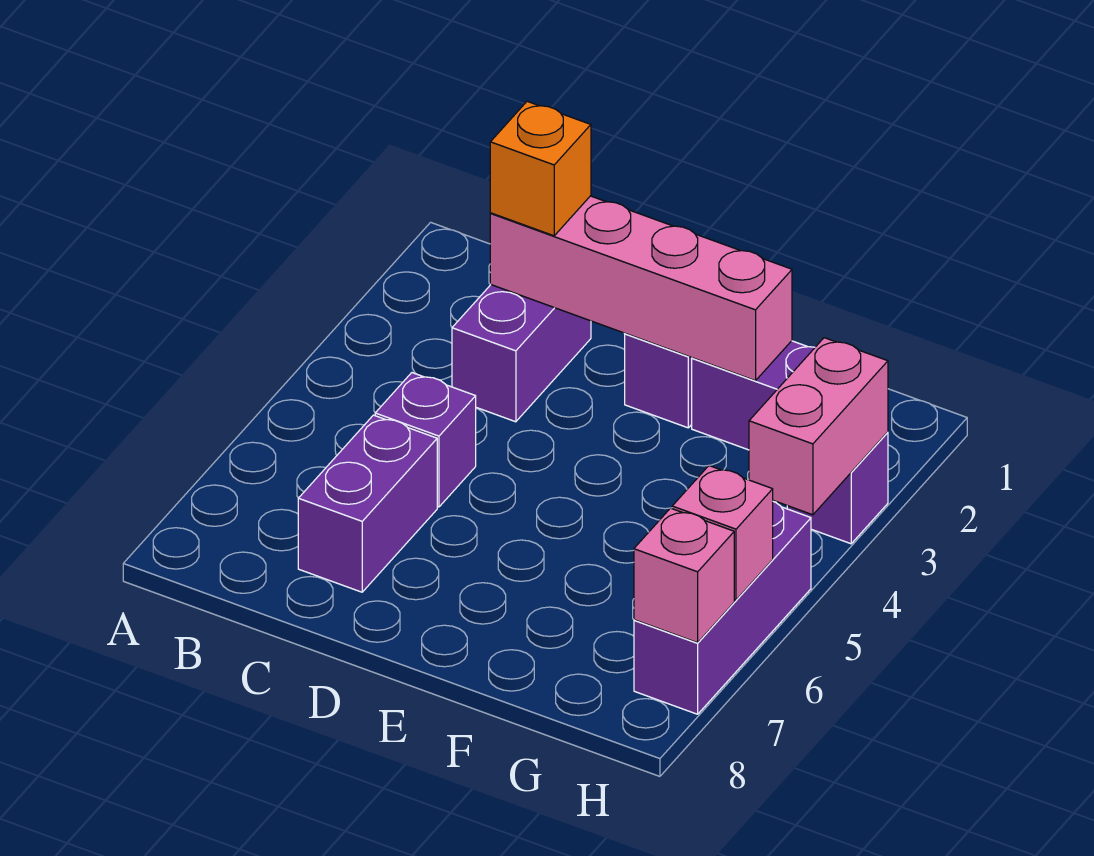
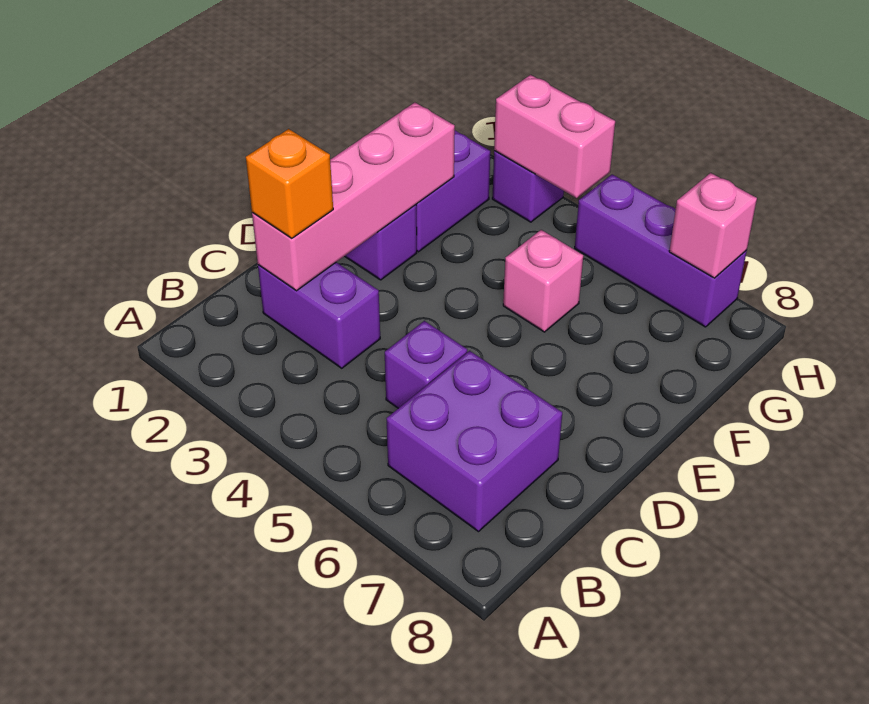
purple brick C6:C7 level 1 -> purple brick B6:C7 level 1
pink brick H6 level 2 -> pink brick F5 level 1

